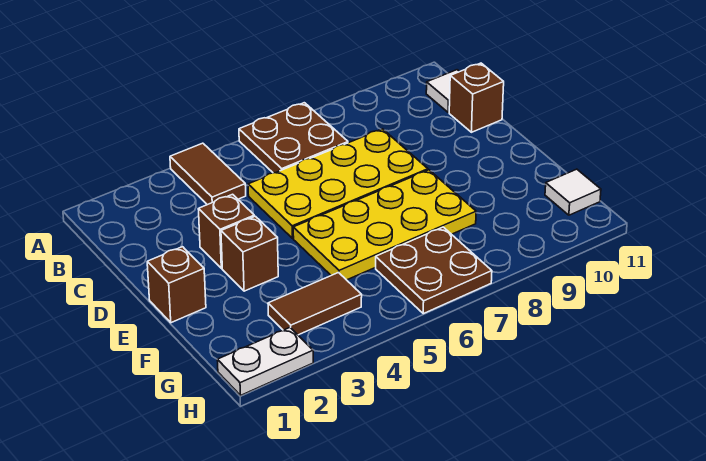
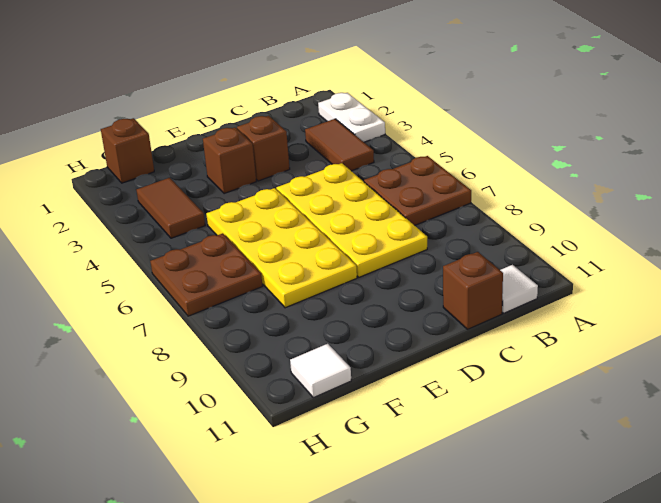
brown tile A4:B4 level 1 -> brown tile B3:B4 level 1
brown brick E1 level 1 -> brown brick G1 level 1
white plate H1:H2 level 1 -> white plate A2:A3 level 1

